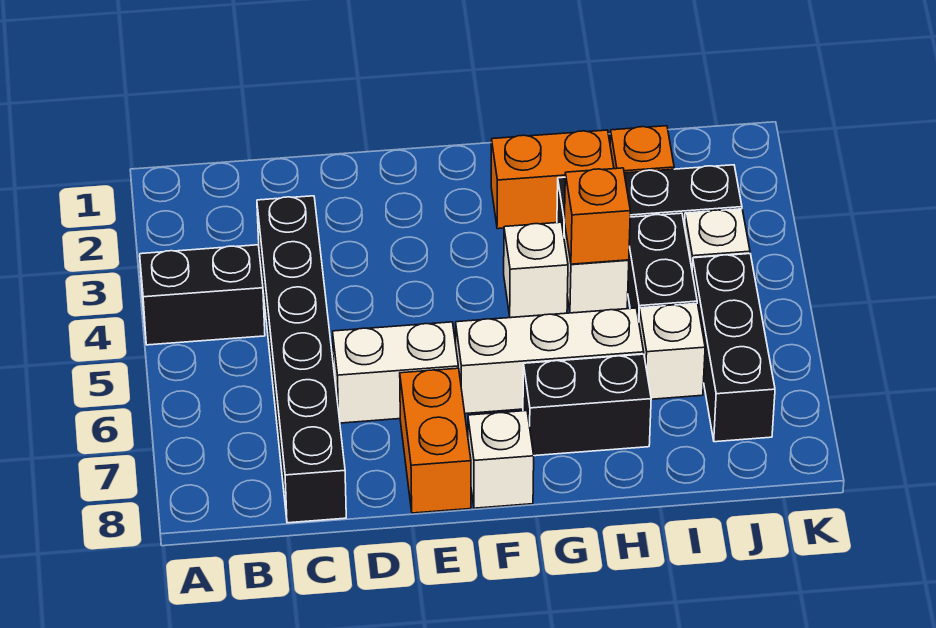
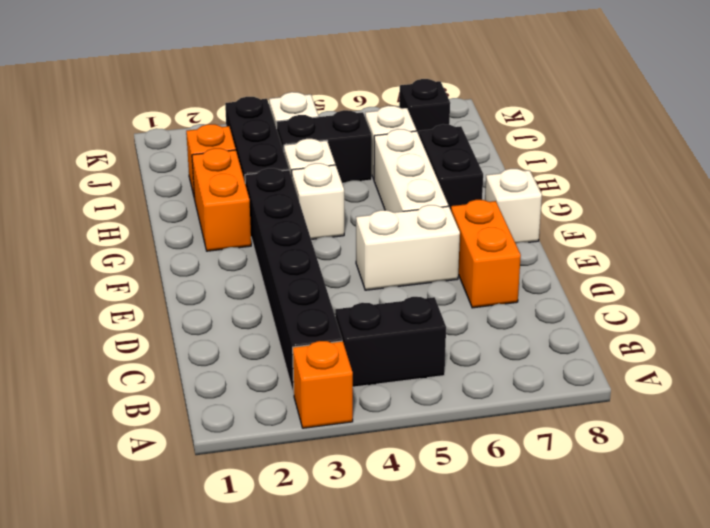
black brick A4:B4 level 1 -> black brick B4:B5 level 1
black brick C3:C8 level 1 -> black brick B3:G3 level 1
white brick D6:E6 level 1 -> white brick E5:E6 level 1
orange brick E7:E8 level 1 -> orange brick D7:E7 level 1
orange brick H4 level 2 -> orange brick A3 level 1
black brick J5:J7 level 1 -> black brick J7 level 1

